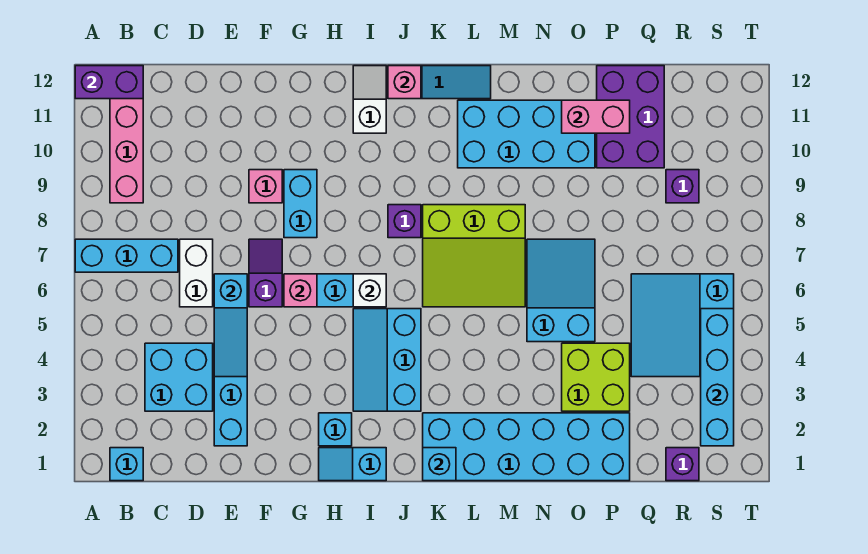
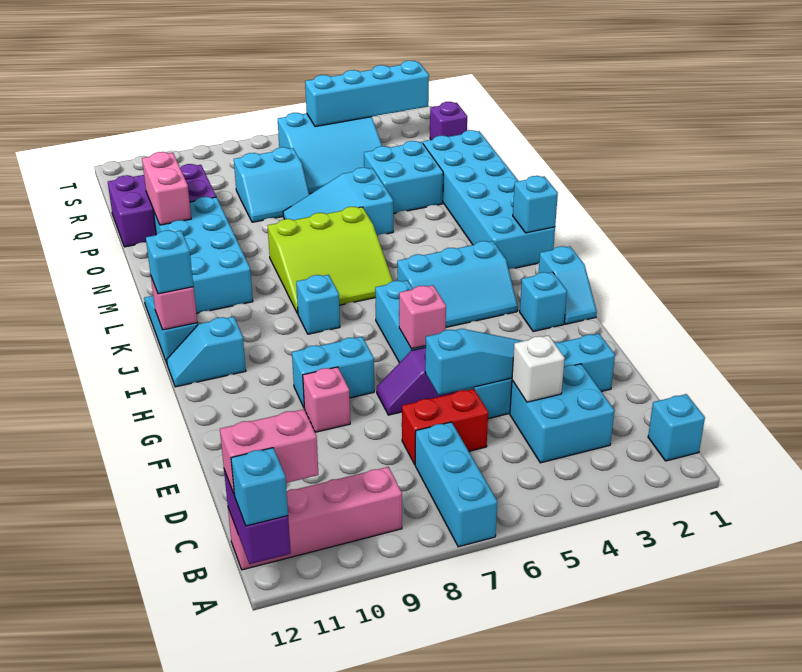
none -> cyan brick A12 level 3
none -> pink brick B11:B12 level 3
white brick D6:D7 level 1 -> red brick D6:D7 level 1
white brick I6 level 2 -> white brick D4 level 2
white slope I11:I12 level 1 top 11 -> cyan slope I11:I12 level 1 top 11
purple brick J8 level 1 -> cyan brick J8 level 1
none -> cyan brick J12 level 3
lime slope K6:M8 level 1 top 8 -> lime slope K6:M8 level 1 top M
lime brick O3:P4 level 1 -> cyan brick O3:P4 level 1
none -> cyan slope P7:Q8 level 1 top Q
purple brick R9 level 1 -> none

